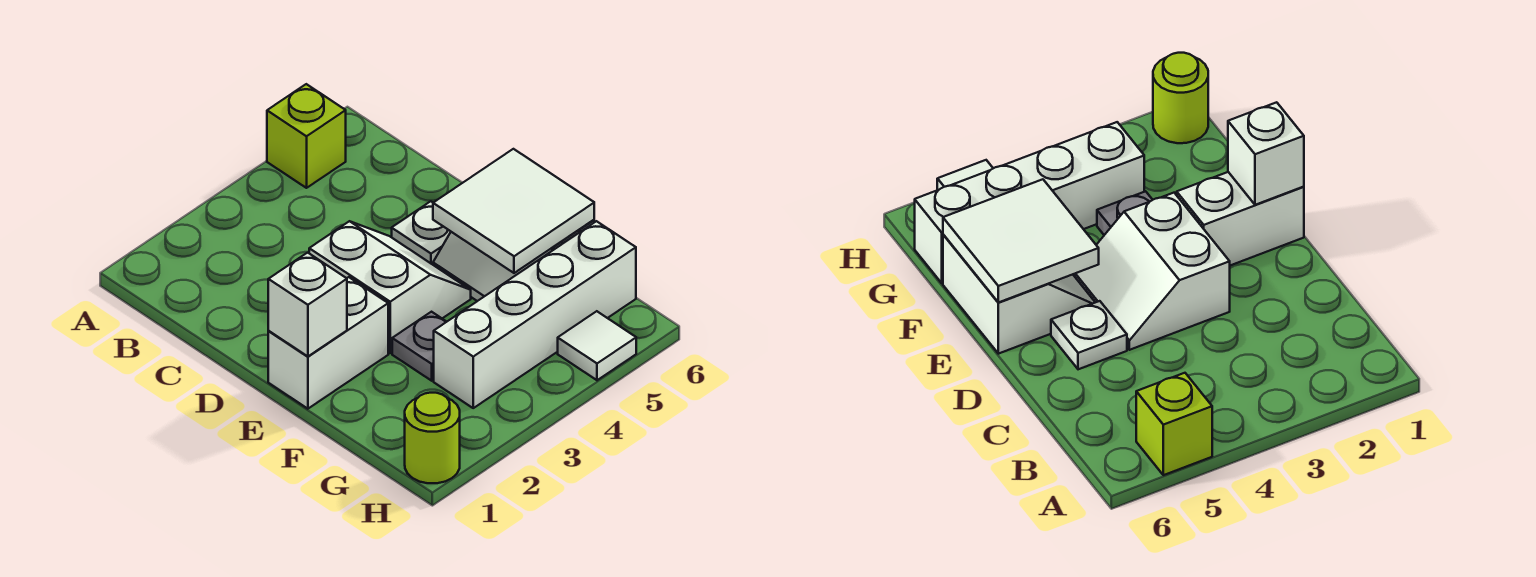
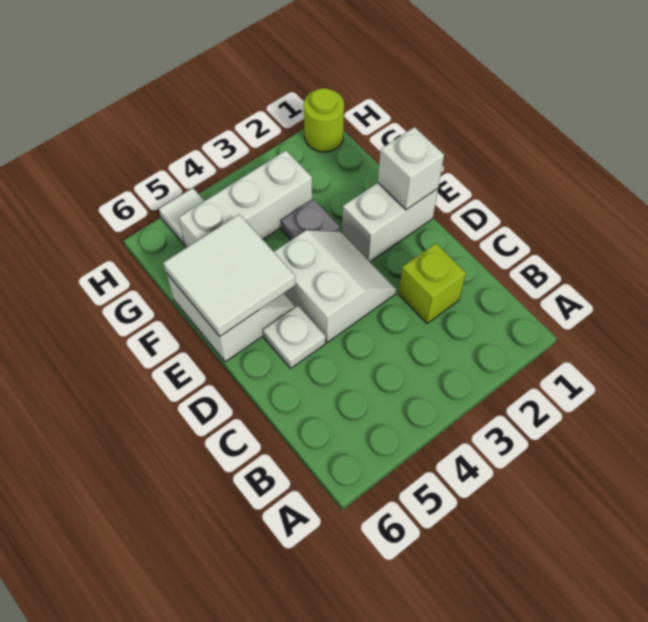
lime brick A5 level 1 -> lime brick C2 level 1
white slope D3:E4 level 1 top 3 -> white slope D3:E4 level 1 top 4
white brick G3:G6 level 1 -> white brick G3:G5 level 1

